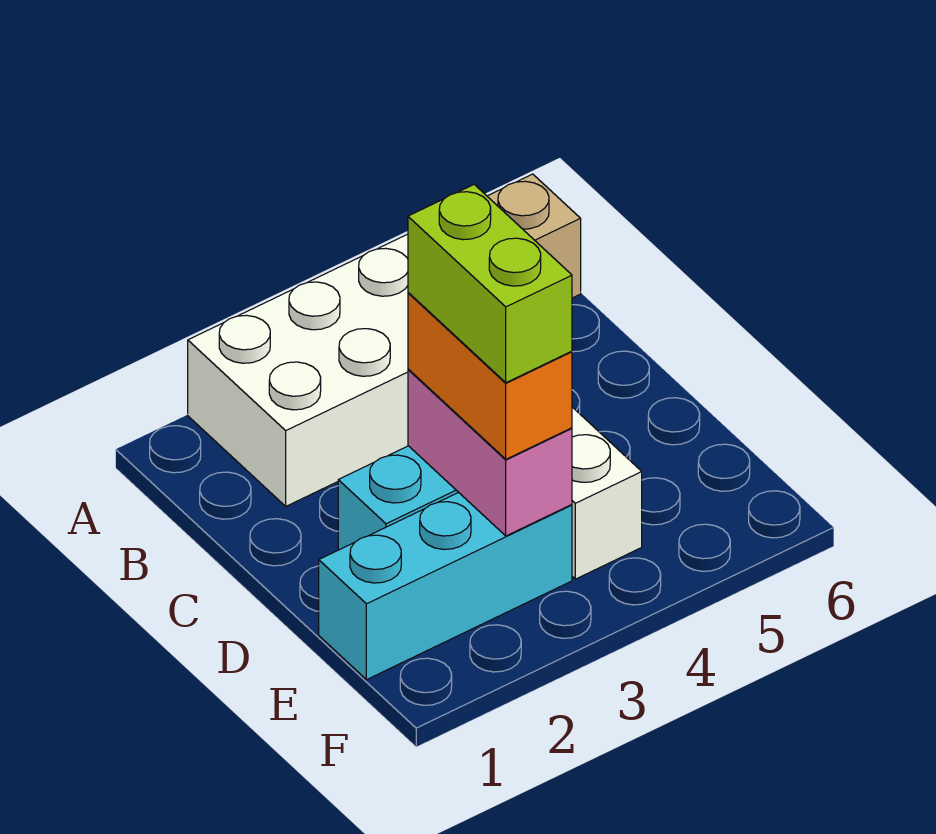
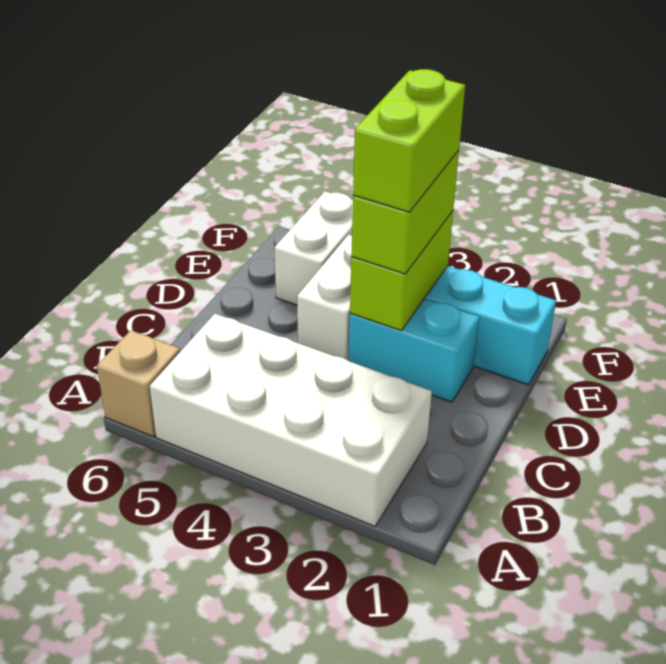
pink brick D3:E3 level 2 -> lime brick D3:E3 level 2
orange brick D3:E3 level 3 -> lime brick D3:E3 level 3
none -> white brick E5:F5 level 1

